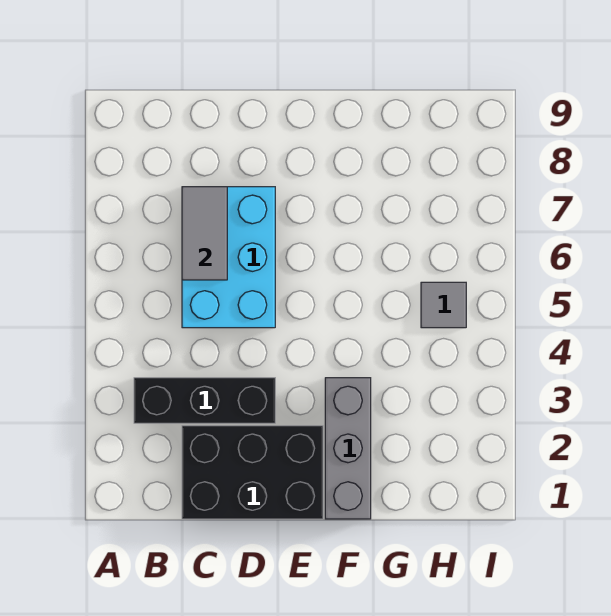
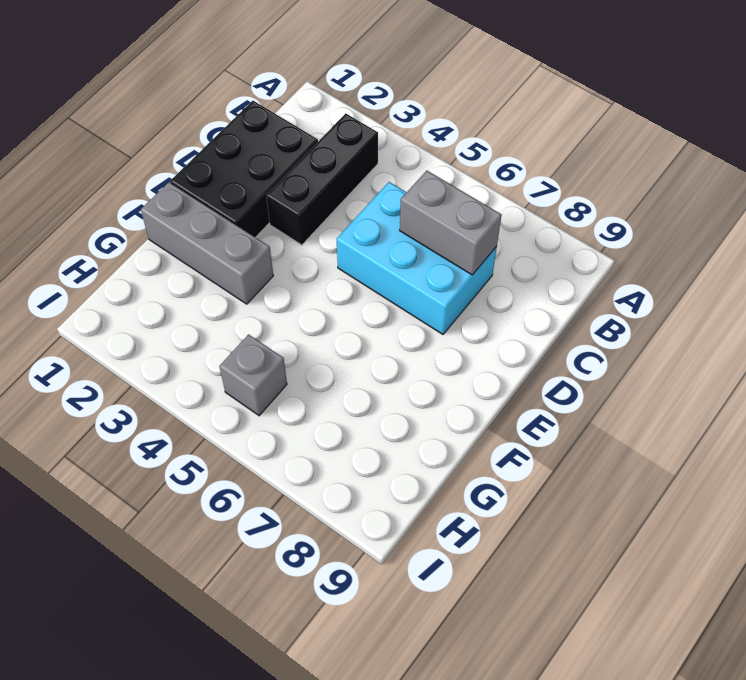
grey tile C6:C7 level 2 -> grey brick C6:C7 level 2
grey tile H5 level 1 -> grey brick H5 level 1

